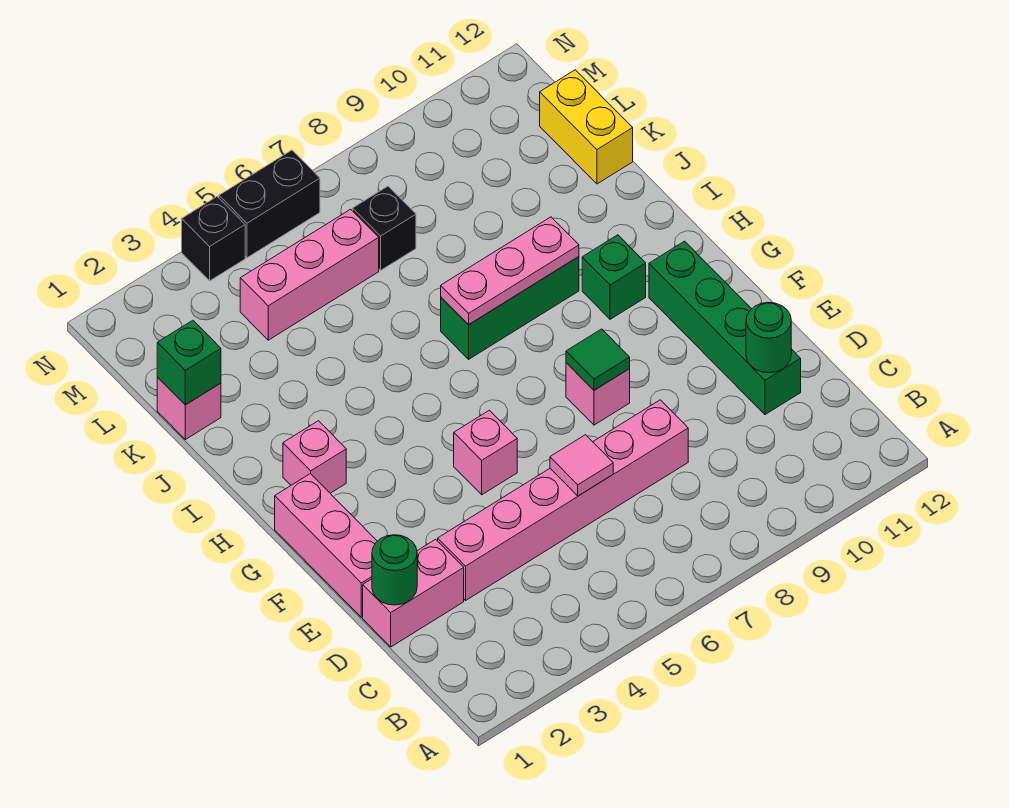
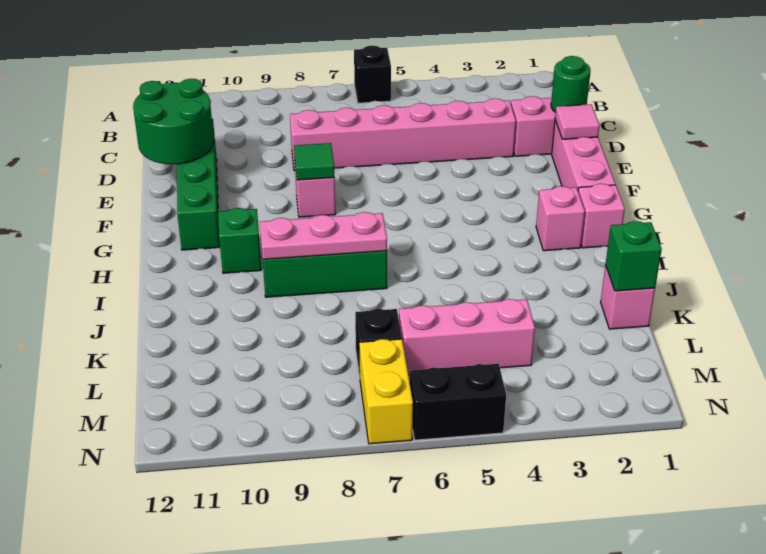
pink tile D6 level 2 -> pink tile E1 level 2
green round brick D11 level 2 -> green round brick D11:E12 level 2
pink brick F5 level 1 -> pink brick H1 level 1
yellow brick K12:L12 level 1 -> yellow brick M7:N7 level 1
black brick N4 level 1 -> black brick A6 level 1

